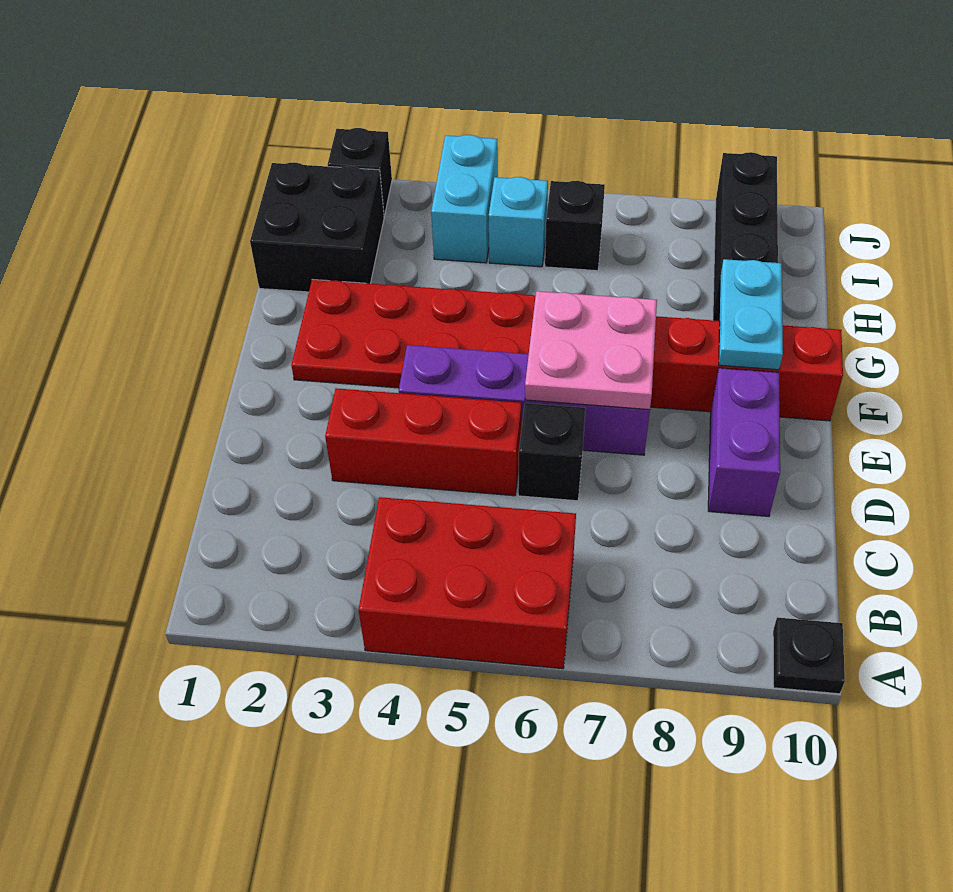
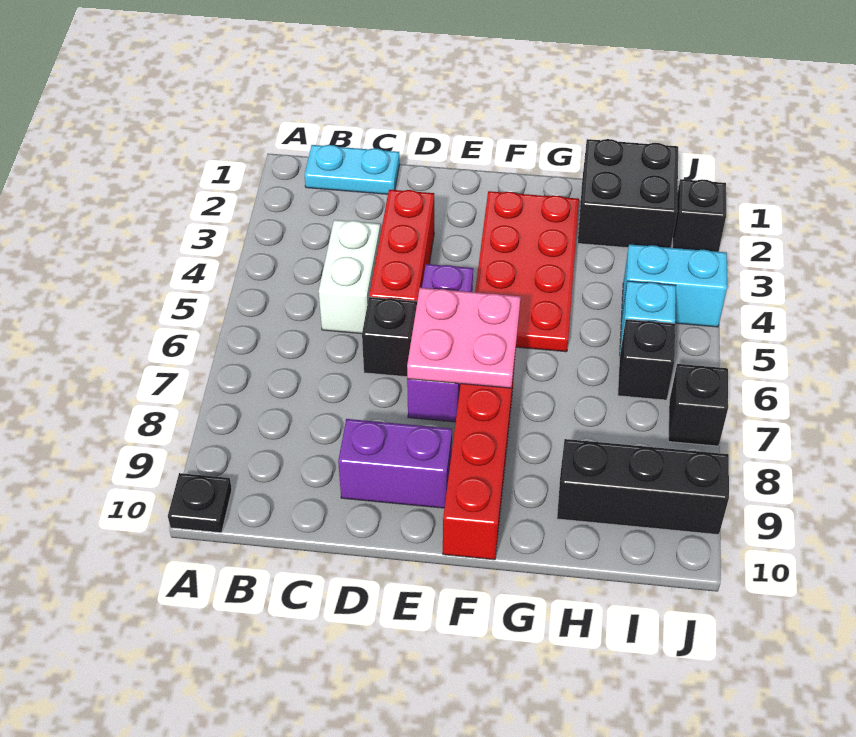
red brick A4:B6 level 1 -> none
none -> white brick C4:C5 level 1
purple brick E4:E7 level 1 -> purple brick E5:E7 level 1
cyan plate F9:G9 level 2 -> cyan plate B1:C1 level 1
none -> black brick J7 level 1

